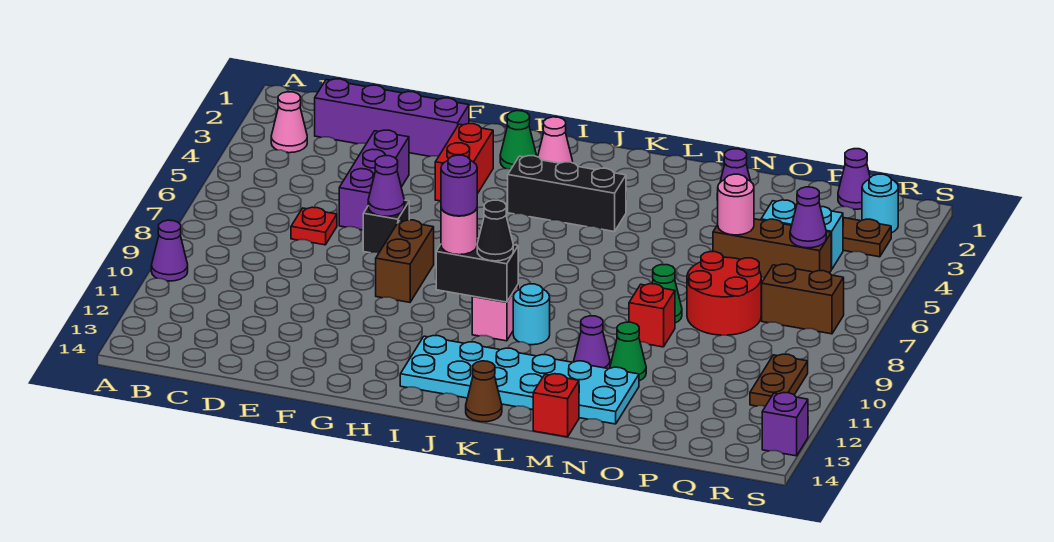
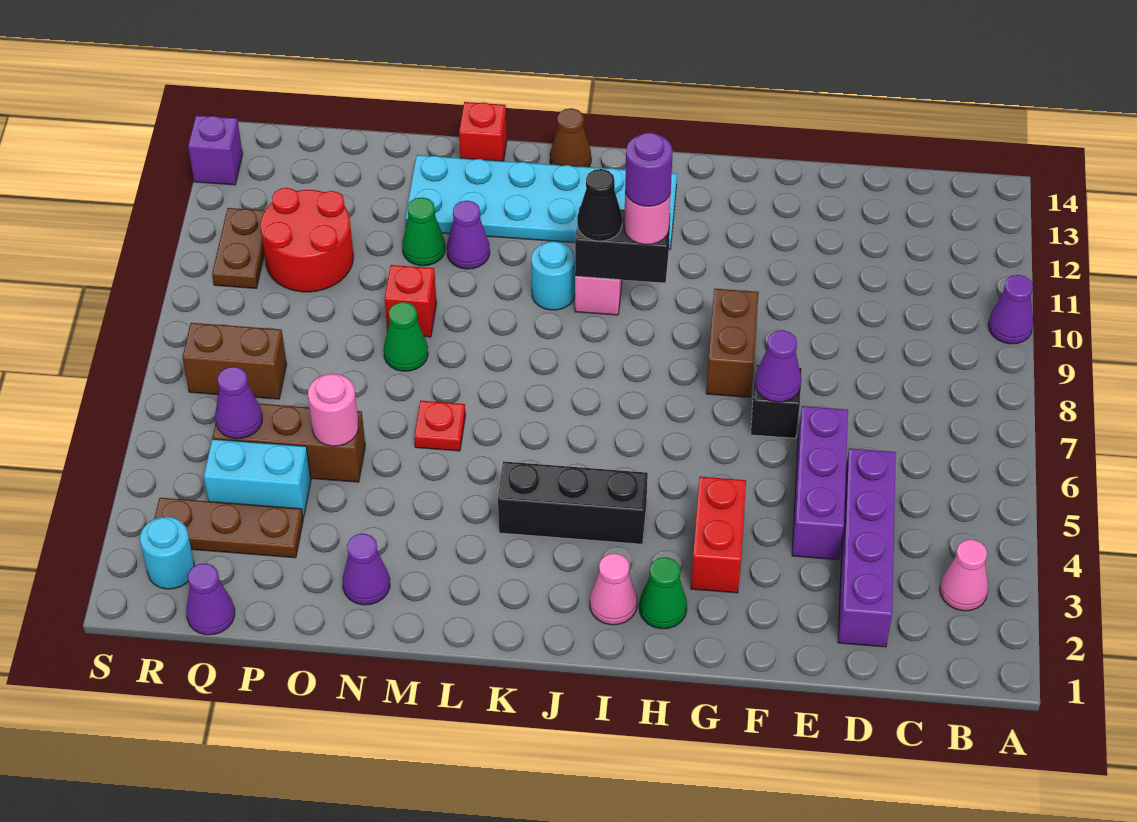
purple brick C2:F2 level 1 -> purple brick D2:D5 level 1
red plate D7 level 1 -> red plate M6 level 1
red round brick O7:P8 level 1 -> red round brick P10:Q11 level 1

